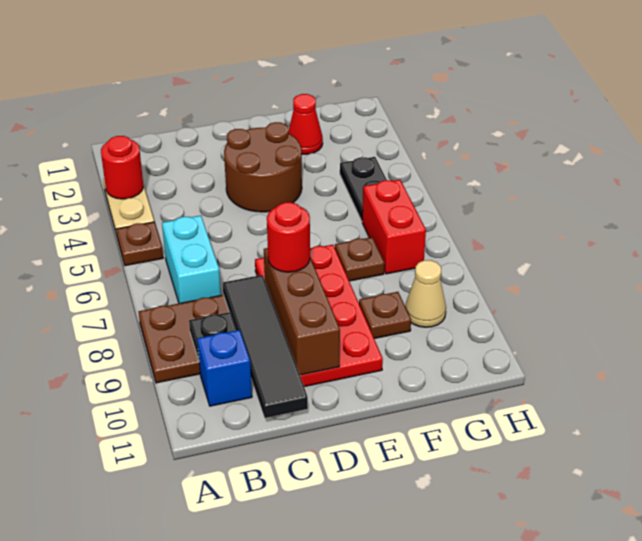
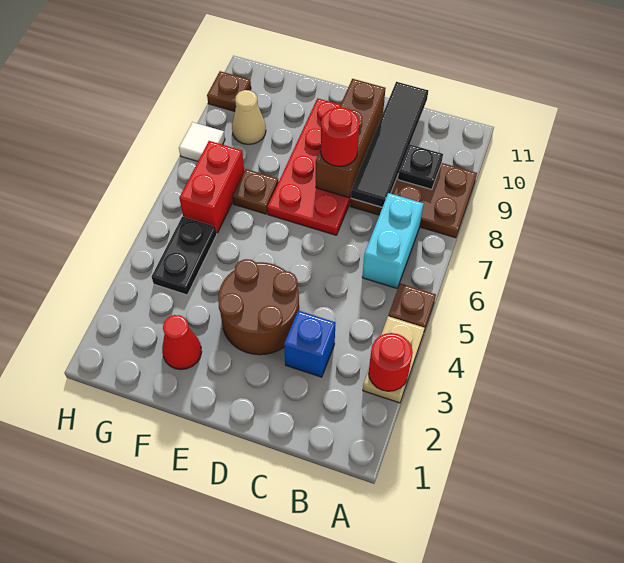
blue brick B10 level 1 -> blue brick C3 level 1
brown plate F9 level 1 -> brown plate H10 level 1
none -> white tile H8 level 1

